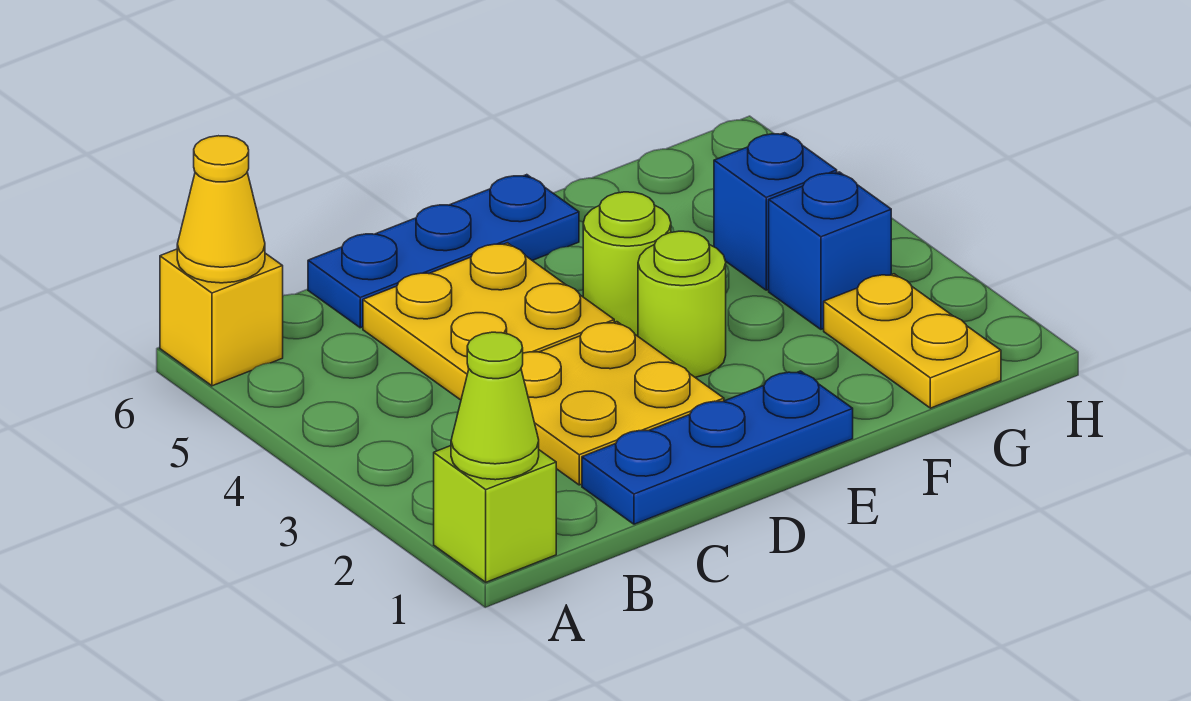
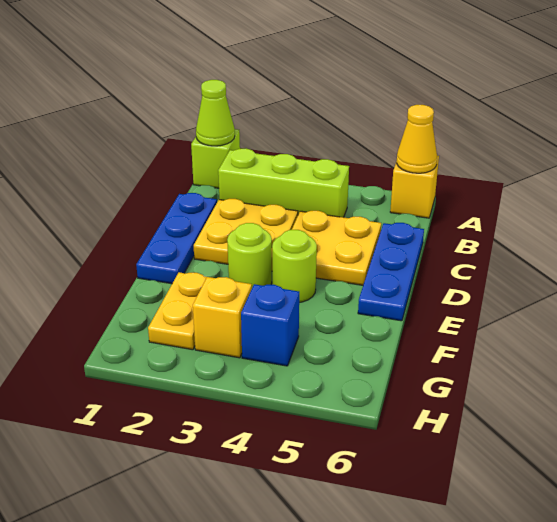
none -> lime brick B2:B4 level 1
yellow plate G1:G2 level 1 -> yellow plate F2:G2 level 1
blue brick G3 level 1 -> yellow brick G3 level 1

